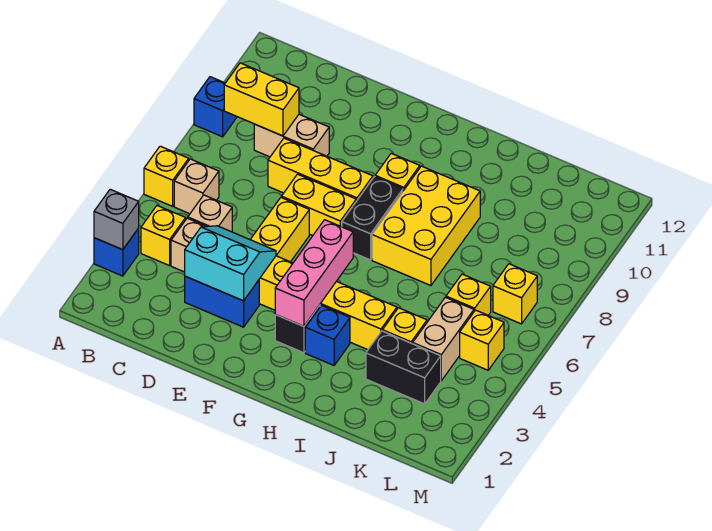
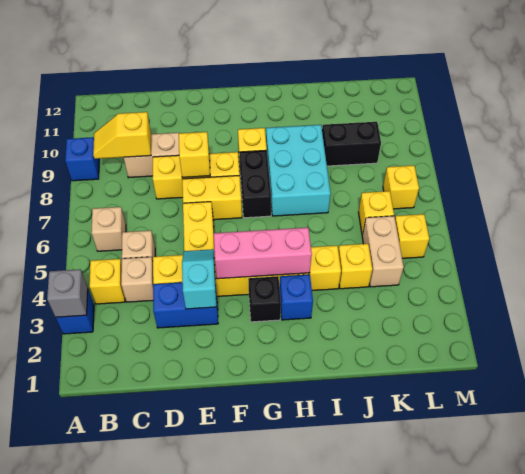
yellow brick A6 level 1 -> yellow brick E8 level 2
yellow brick B9:C9 level 2 -> yellow slope B9:C9 level 2 top C
cyan slope D3:E4 level 2 top 3 -> cyan slope E3:E4 level 2 top 3
pink brick G3:G5 level 2 -> pink brick F4:H4 level 2
yellow brick H7:I9 level 1 -> cyan brick H7:I9 level 1
black brick J3:K3 level 1 -> black brick J9:K9 level 1

